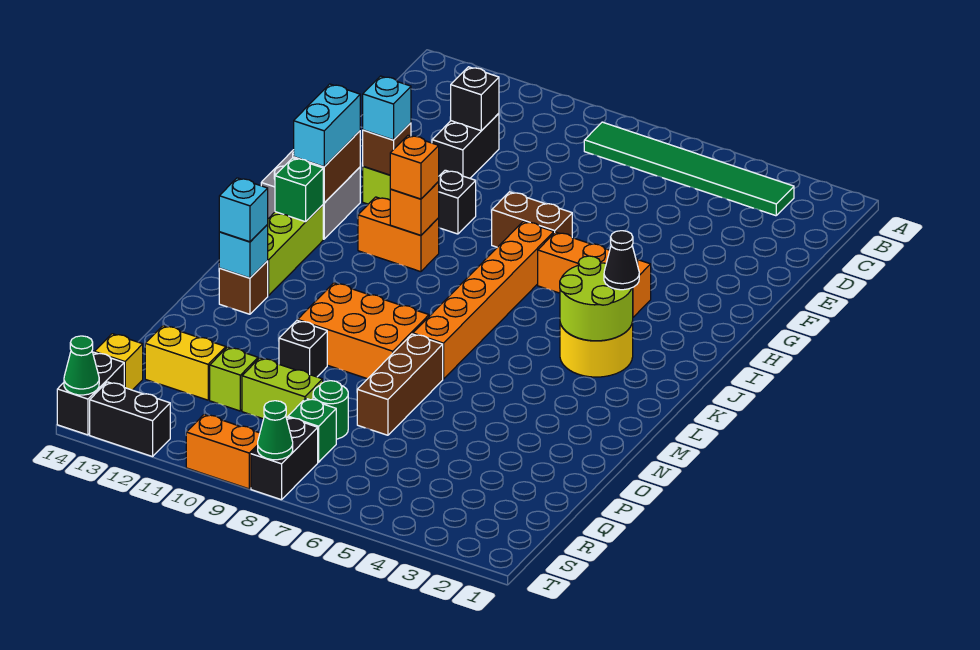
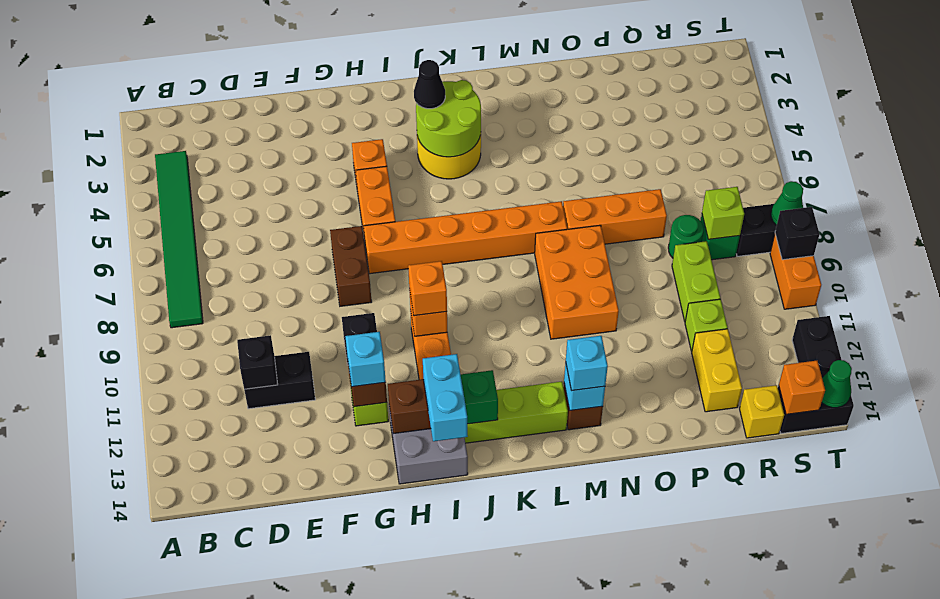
cyan brick H13:I13 level 3 -> cyan brick I13:I14 level 3
brown brick N7:P7 level 1 -> orange brick N7:P7 level 1
black brick O10 level 1 -> black brick T9 level 2
none -> lime brick R8 level 2
none -> orange brick S14 level 2

